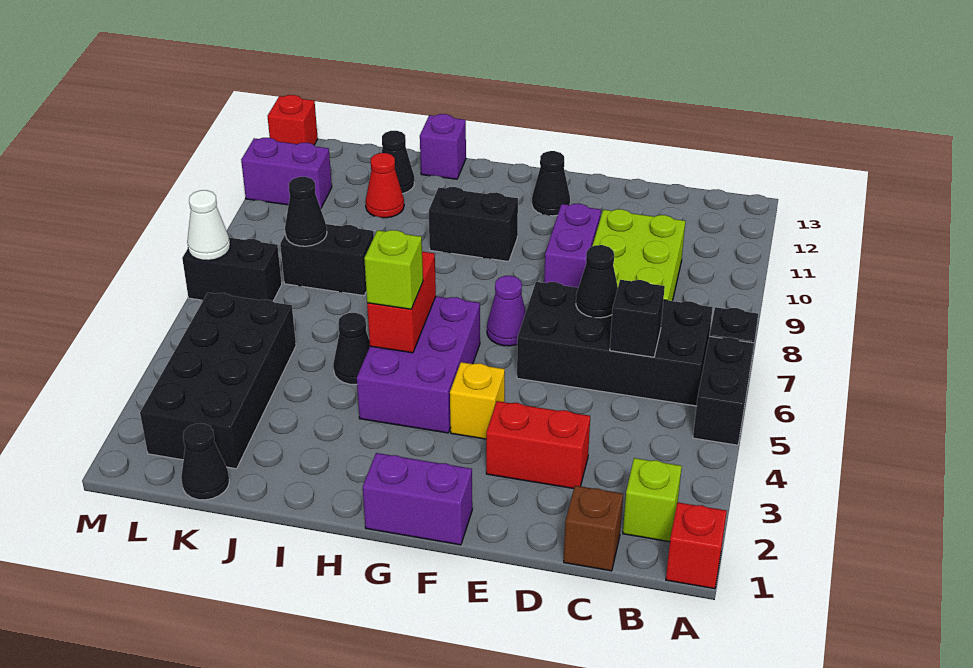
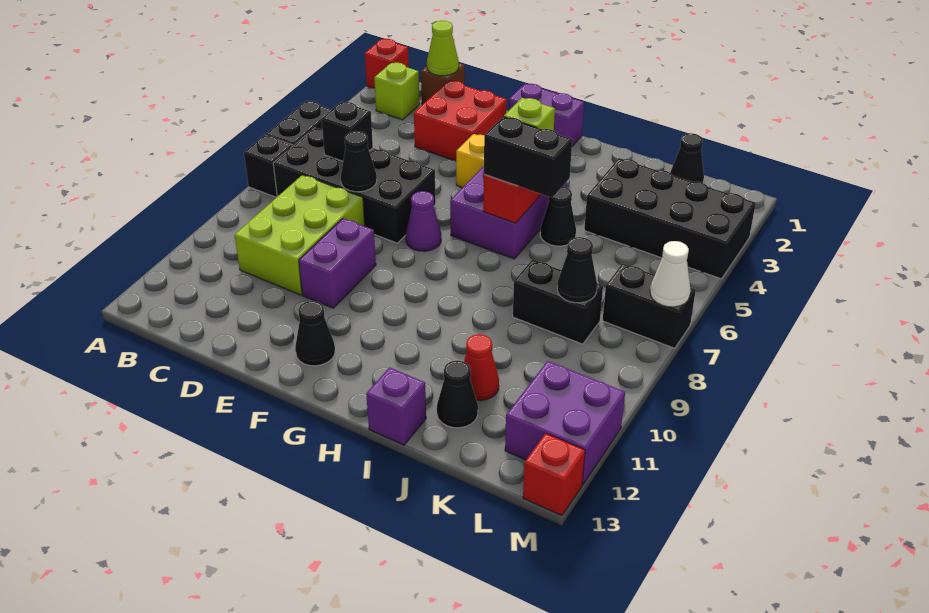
none -> lime cone C1 level 2
red brick D3:E3 level 1 -> red brick D2:E3 level 1
black brick G10:H10 level 1 -> black brick H6:I6 level 3
black brick K2:L5 level 1 -> black brick J3:M4 level 1
purple brick L11:M11 level 1 -> purple brick L11:M12 level 1

